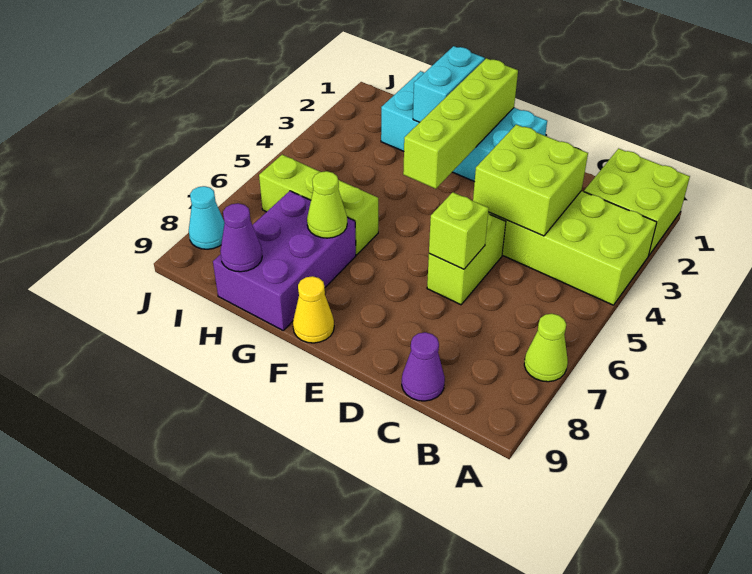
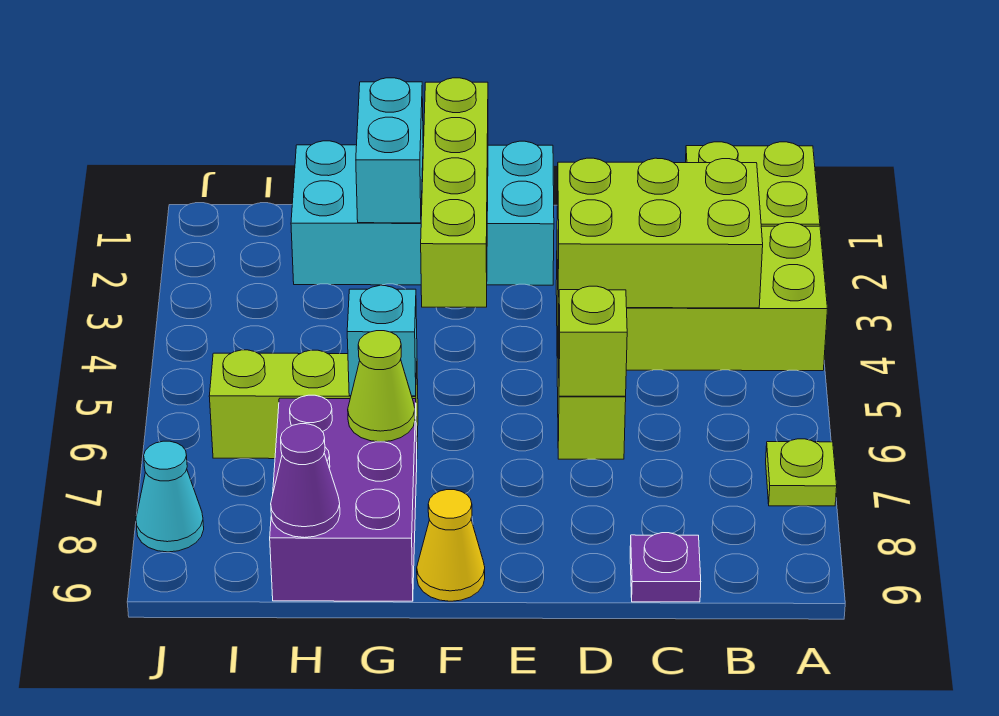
lime cone A7 level 1 -> lime plate A7 level 1
lime brick C3:D4 level 2 -> lime brick B3:D4 level 2
purple cone C9 level 1 -> purple plate C9 level 1
none -> cyan brick G6 level 2

